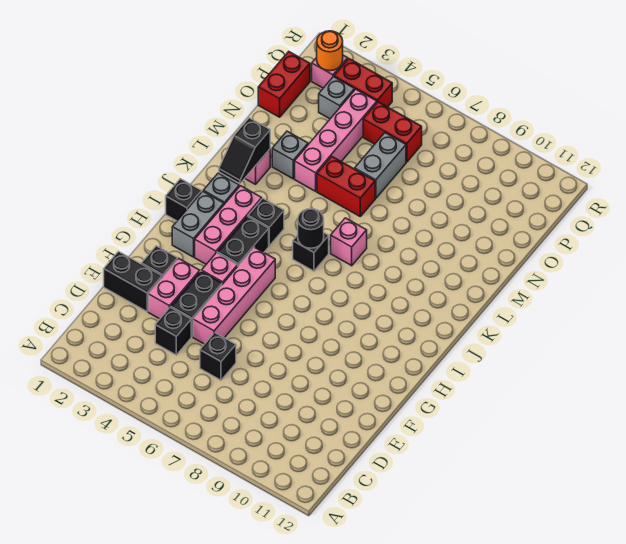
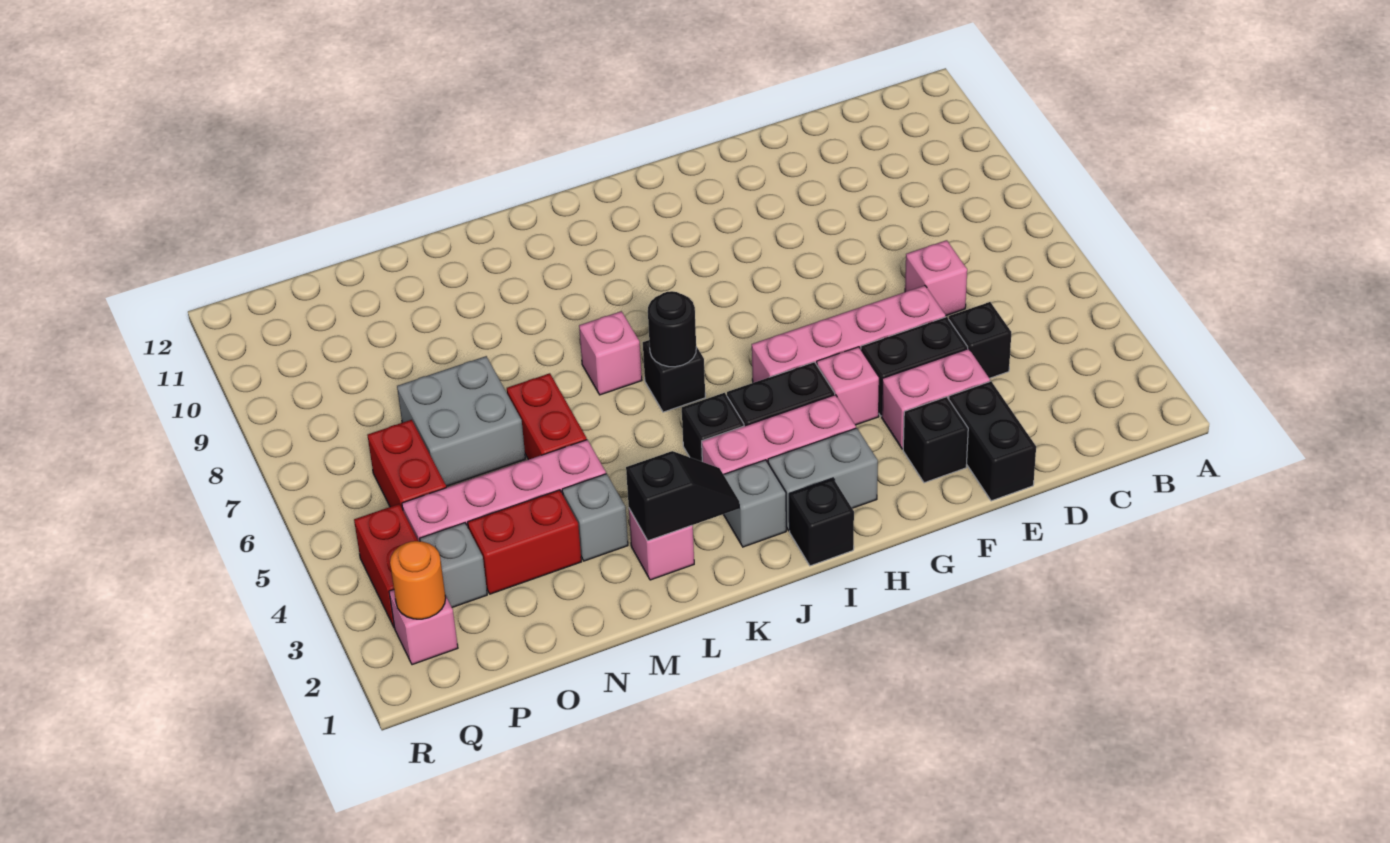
black brick D6 level 1 -> pink brick D6 level 1
grey brick N6:O6 level 1 -> grey brick N6:O7 level 1
red brick O1:P1 level 1 -> red brick N3:O3 level 1

